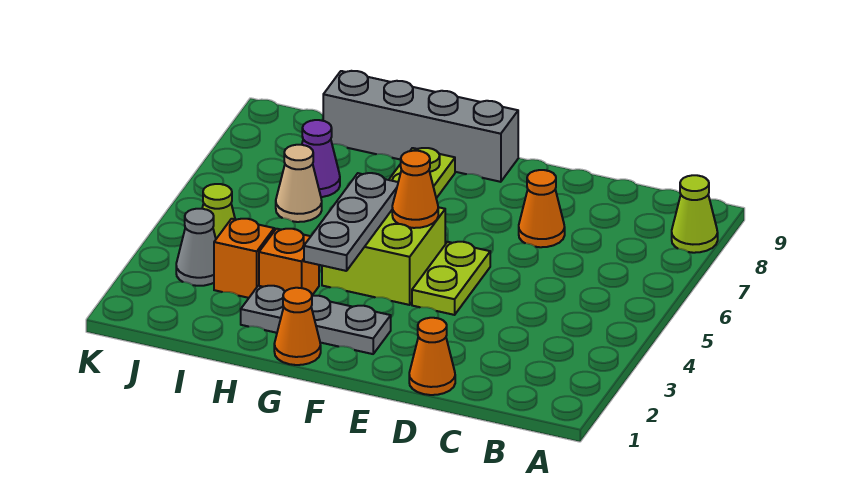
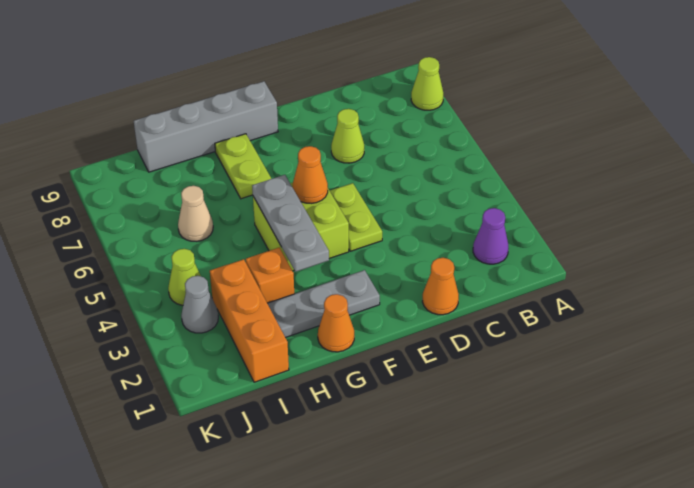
orange cone D7 level 1 -> lime cone D7 level 1
orange brick I3 level 1 -> orange brick I1:I3 level 1
purple cone I7 level 1 -> purple cone B2 level 1

